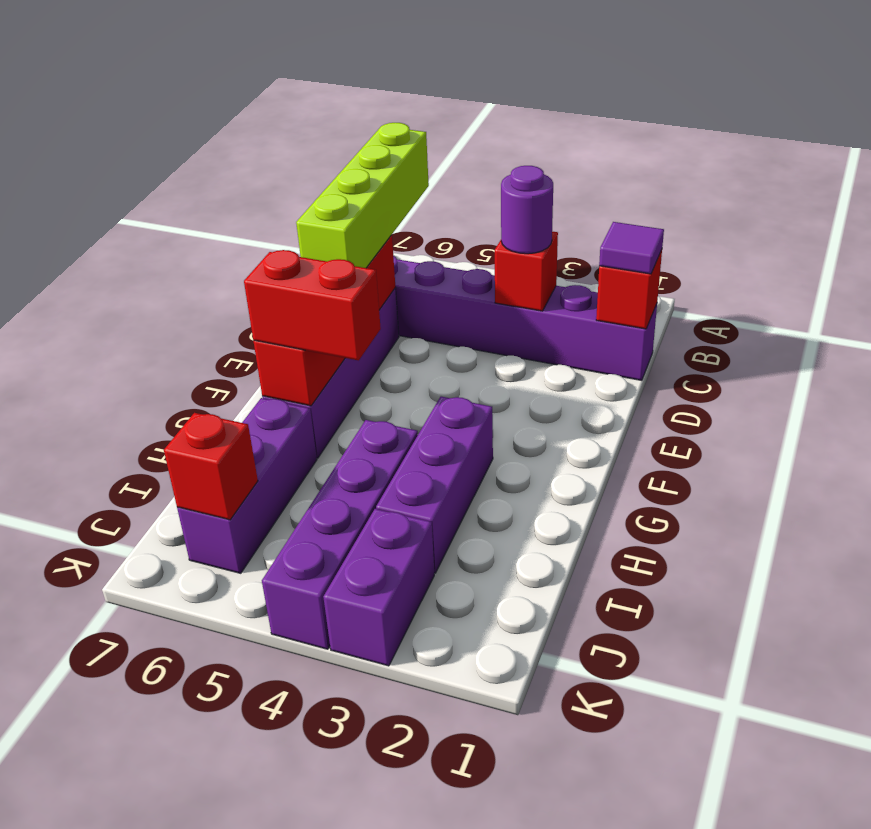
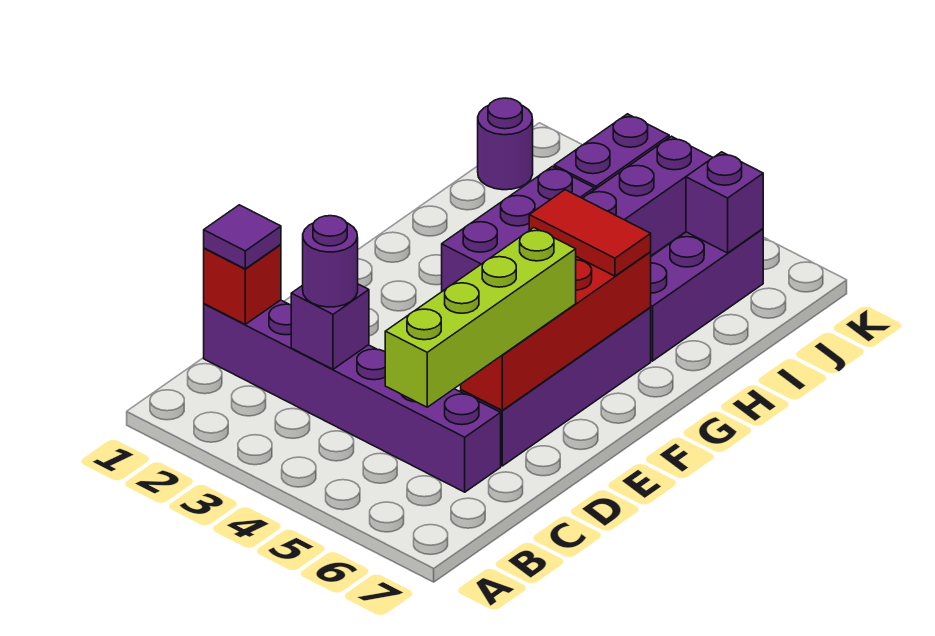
red brick C3 level 2 -> purple brick C3 level 2
red brick G5:G6 level 3 -> red tile G5:G6 level 3
none -> purple round brick J1 level 1
red brick J6 level 2 -> purple brick J6 level 2

